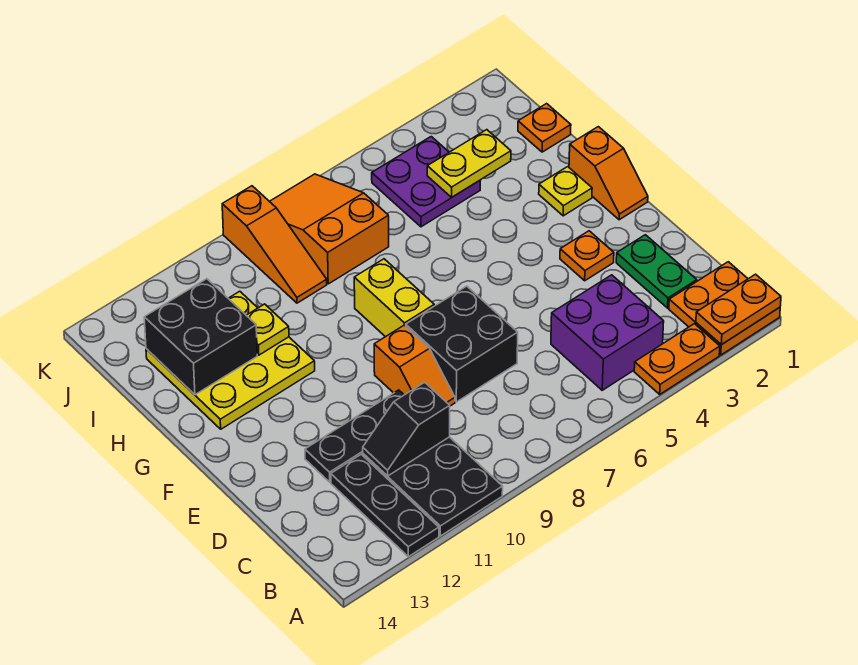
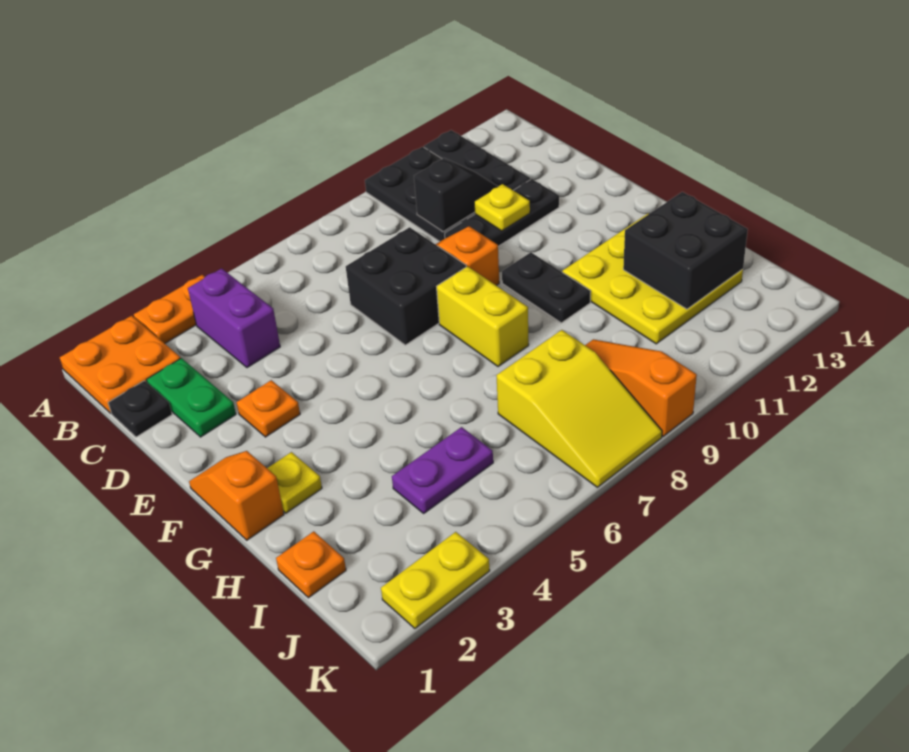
orange plate A1:A2 level 2 -> none
purple brick B4:C5 level 1 -> purple brick B4:C4 level 1
none -> black plate C1 level 1
none -> black plate F10:G10 level 1
yellow plate H11 level 2 -> yellow plate D11 level 2
yellow plate I3:I4 level 2 -> yellow plate K2:K3 level 1
purple plate I4:J5 level 1 -> purple plate I4:I5 level 1
orange slope I7:K8 level 1 top I -> yellow slope I7:K8 level 1 top I

